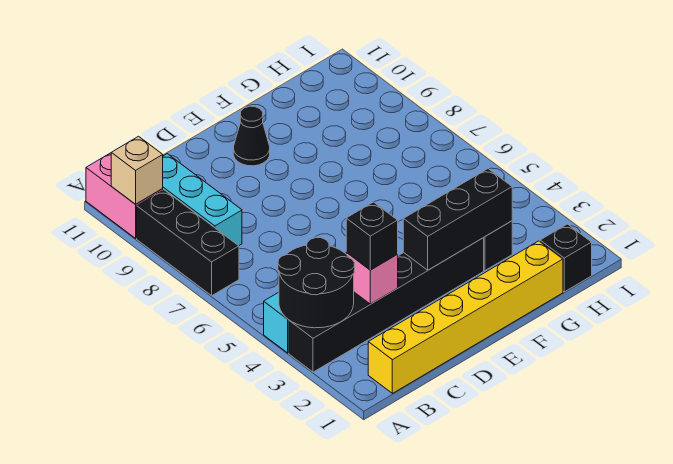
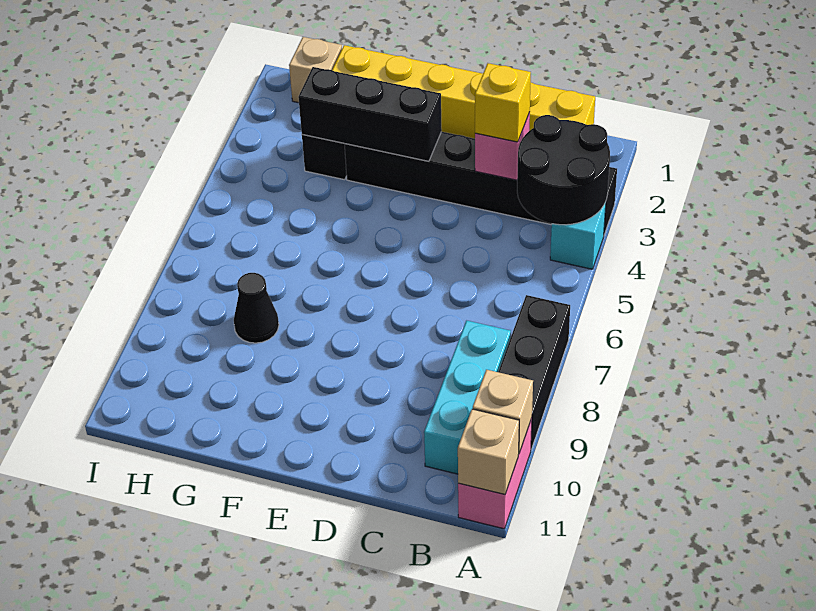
none -> tan brick A11 level 2
black brick C3 level 3 -> yellow brick C3 level 3
black cone E10 level 1 -> black cone G8 level 1
black brick H1 level 1 -> tan brick H1 level 1

